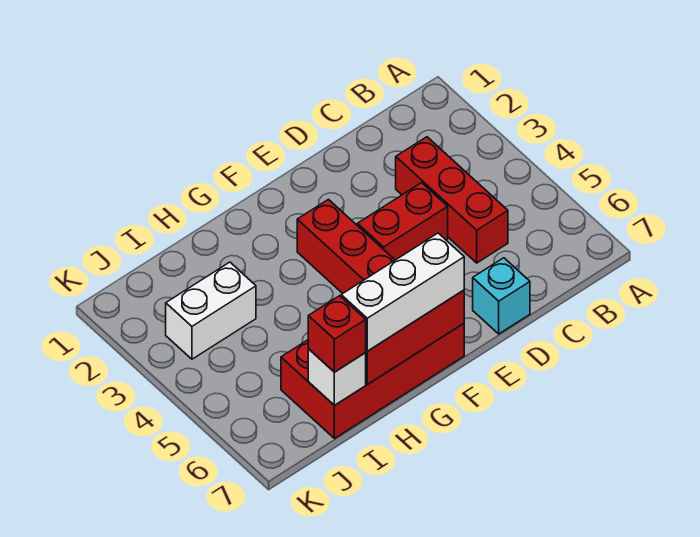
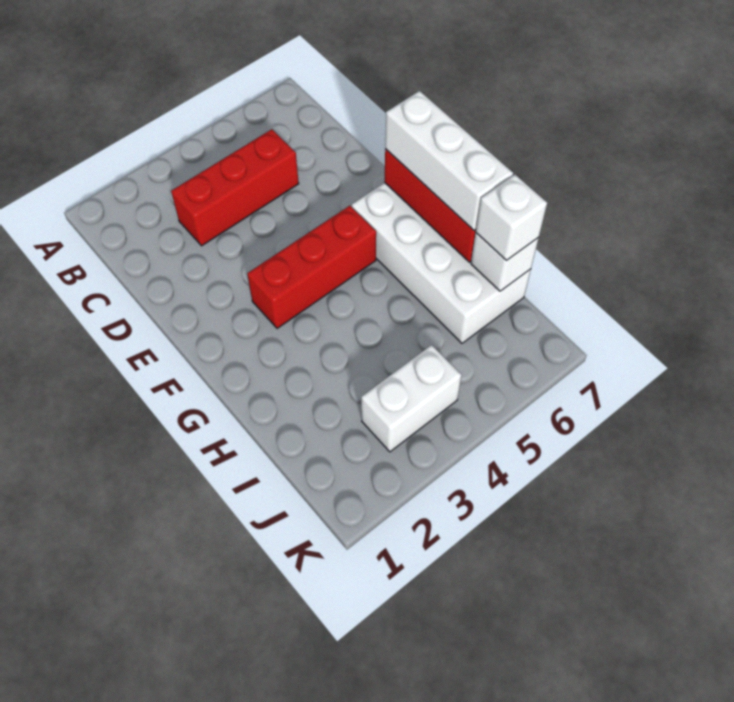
red brick D4:E4 level 1 -> none
cyan brick D7 level 1 -> none
red brick F6:I7 level 1 -> white brick F6:I7 level 1
white brick I3:J3 level 1 -> white brick J3:J4 level 1
red brick I7 level 3 -> white brick I7 level 3

